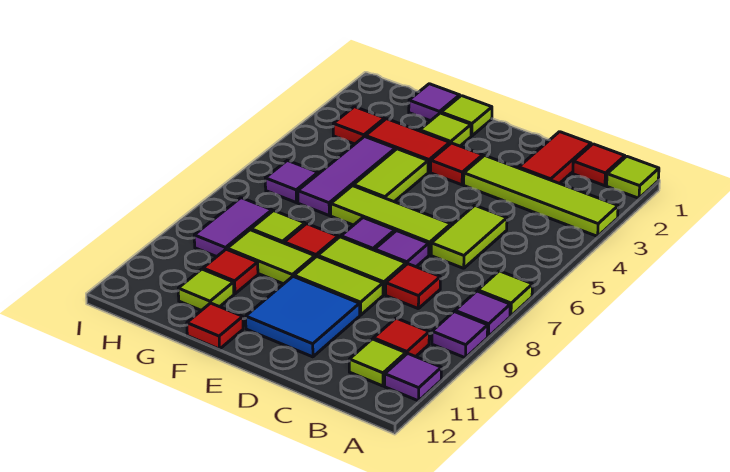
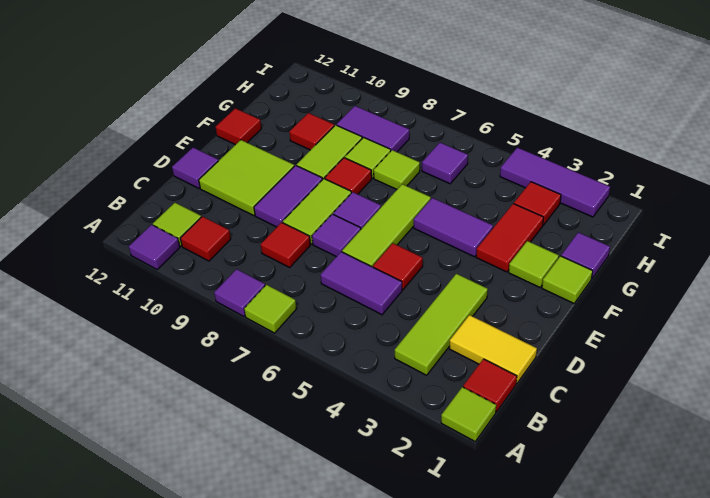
lime tile A3:D3 level 1 -> lime tile B3:D3 level 1
purple tile A9 level 1 -> purple tile D12 level 1
red tile C1:C2 level 1 -> yellow tile C1:C2 level 1
lime tile C5:C6 level 1 -> purple tile C5:C6 level 1
lime tile D9:E9 level 1 -> purple tile D9:E9 level 1
blue tile D10:E11 level 1 -> lime tile D10:E11 level 1
red tile E3 level 1 -> red tile D5 level 1
lime tile F4:F5 level 1 -> purple tile F4:F5 level 1
purple tile G4:G6 level 1 -> purple tile I2:I4 level 1
lime tile G11 level 1 -> lime tile G7 level 1

